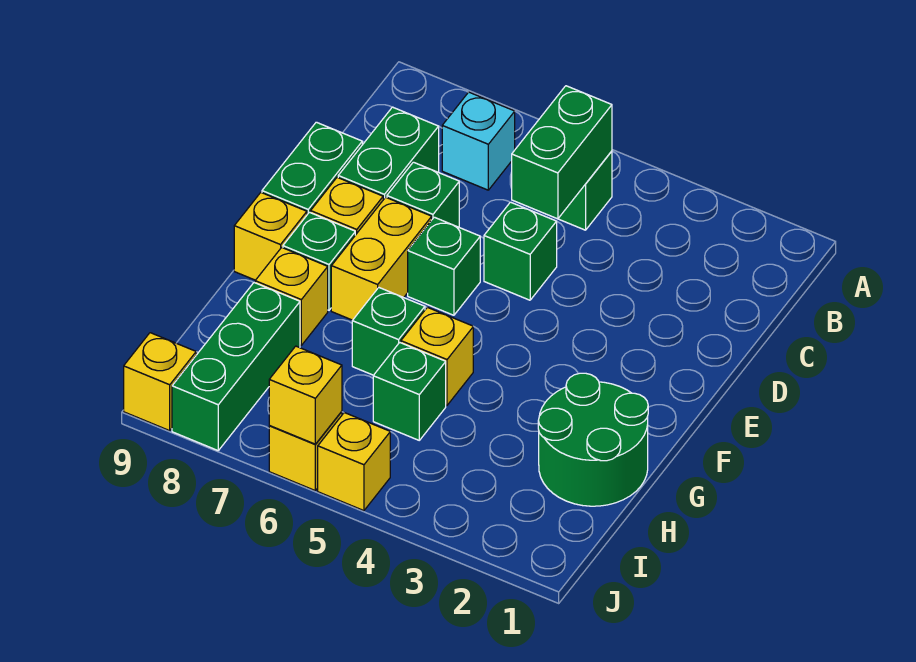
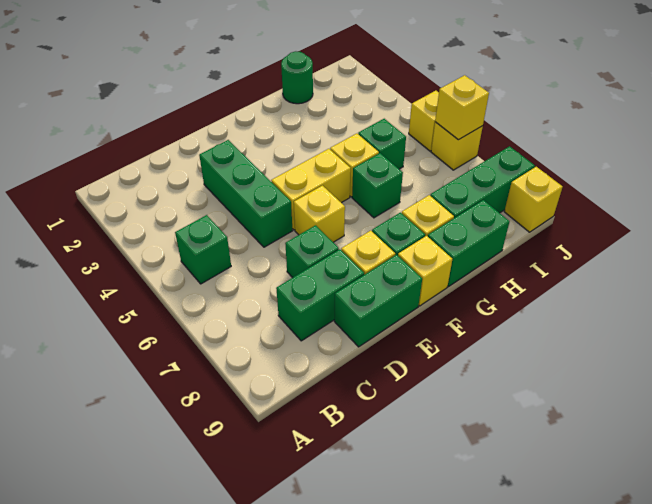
green brick B5:C5 level 2 -> green brick G9:H9 level 1
cyan brick B7 level 1 -> none
green brick D5 level 1 -> green brick D3:D5 level 1
green brick E6 level 1 -> yellow brick E6 level 1
yellow brick E7:F7 level 1 -> yellow brick E5:F5 level 1
green round brick G1:H2 level 1 -> green round brick H1 level 1

